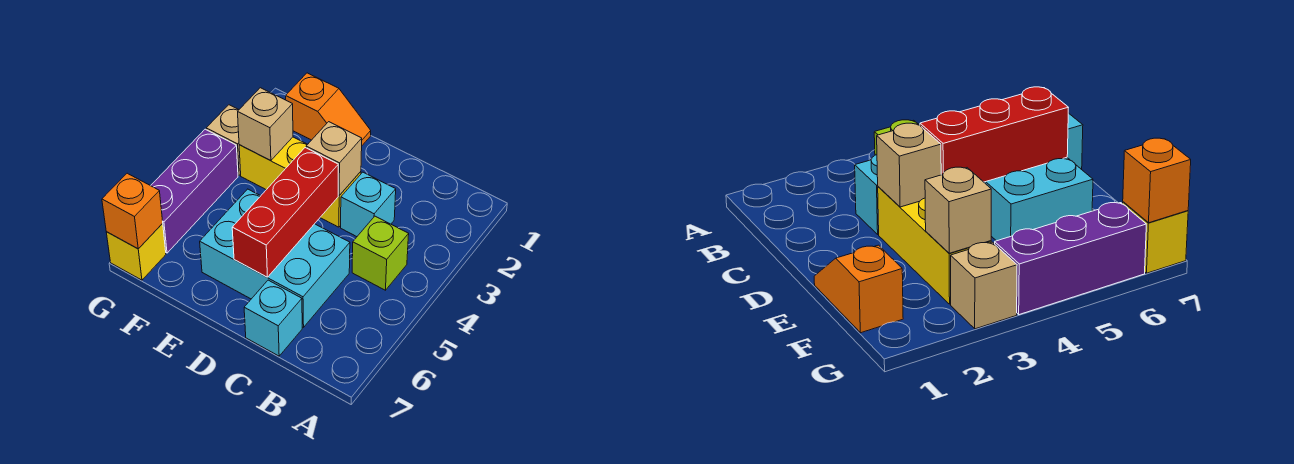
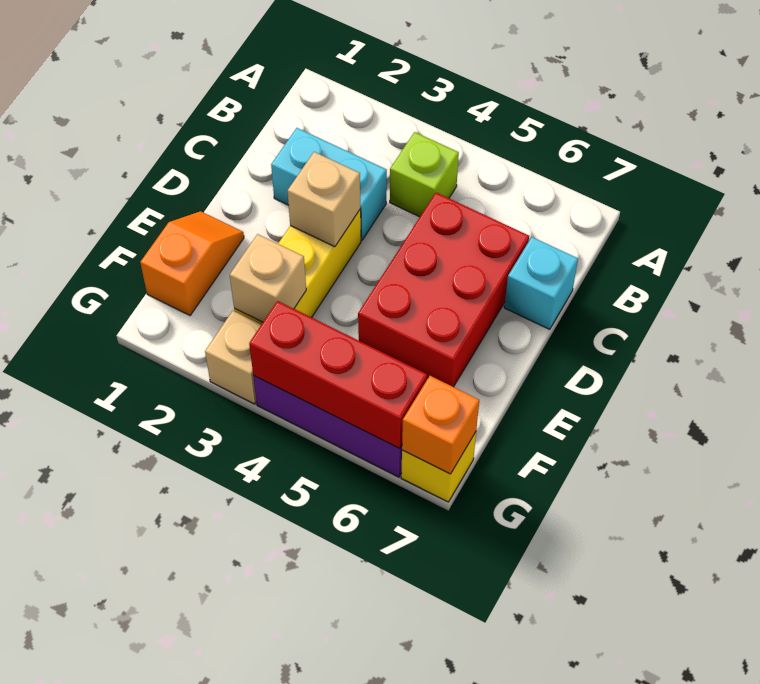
cyan brick C3 level 1 -> cyan brick C2:C3 level 1
cyan brick C5:E6 level 1 -> red brick C5:E6 level 1
red brick D4:D6 level 2 -> red brick G4:G6 level 2

